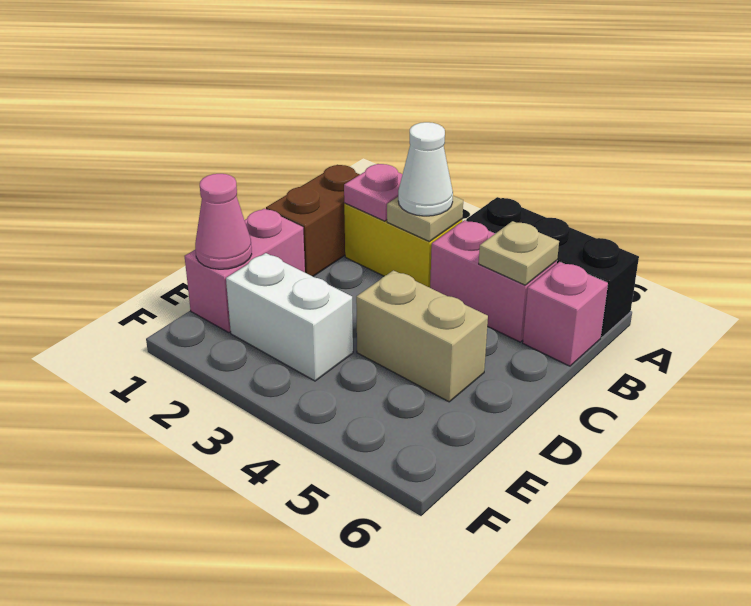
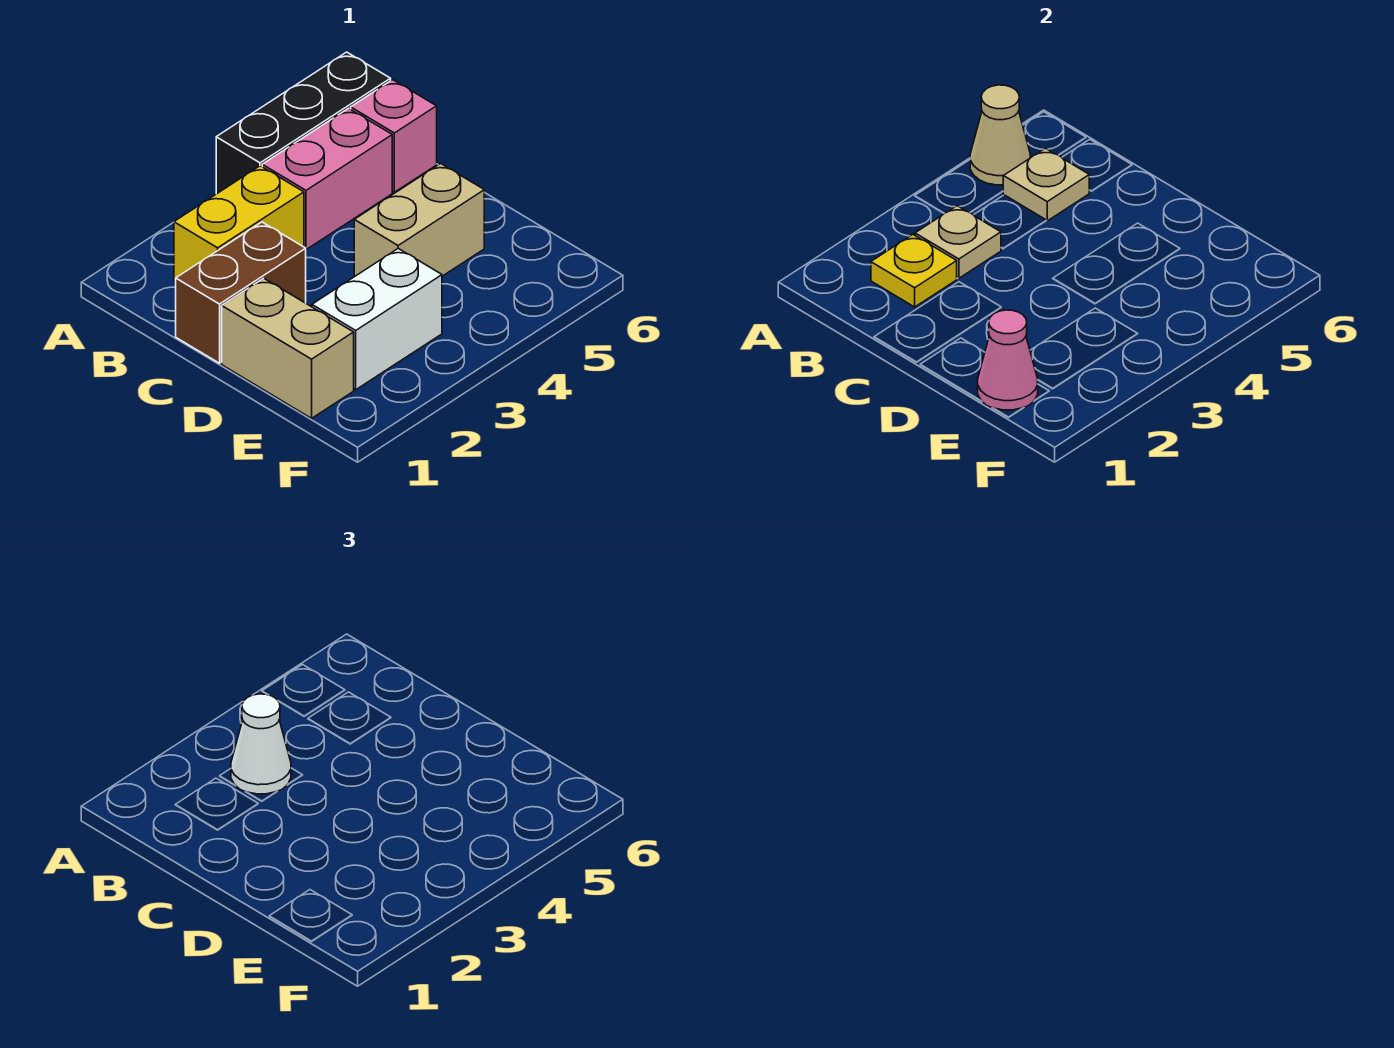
none -> tan cone A5 level 2
brown brick B1:C1 level 1 -> brown brick C1:C2 level 1
pink plate B2 level 2 -> yellow plate B2 level 2
pink brick D1:E1 level 1 -> tan brick D1:E1 level 1

